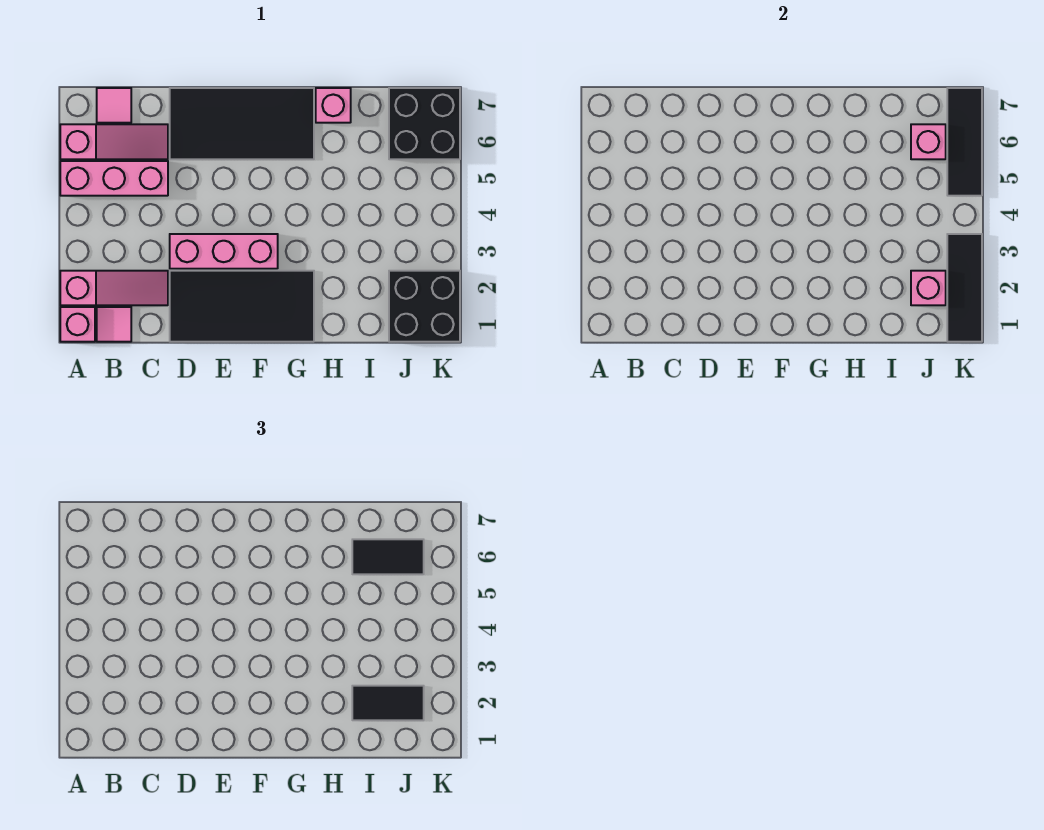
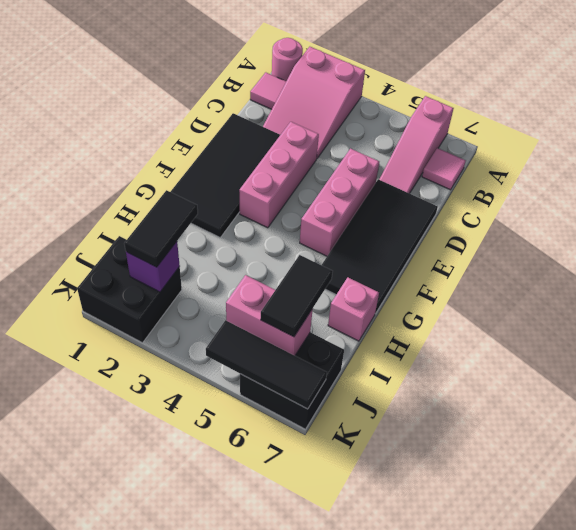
pink brick A1 level 1 -> pink round brick A1 level 1
pink slope A2:C2 level 1 top A -> pink slope A2:C3 level 1 top A
pink brick A5:C5 level 1 -> pink brick D5:F5 level 1
pink brick J2 level 2 -> purple brick J2 level 2
pink brick J6 level 2 -> pink brick J5:J6 level 2
black tile K1:K3 level 2 -> none

